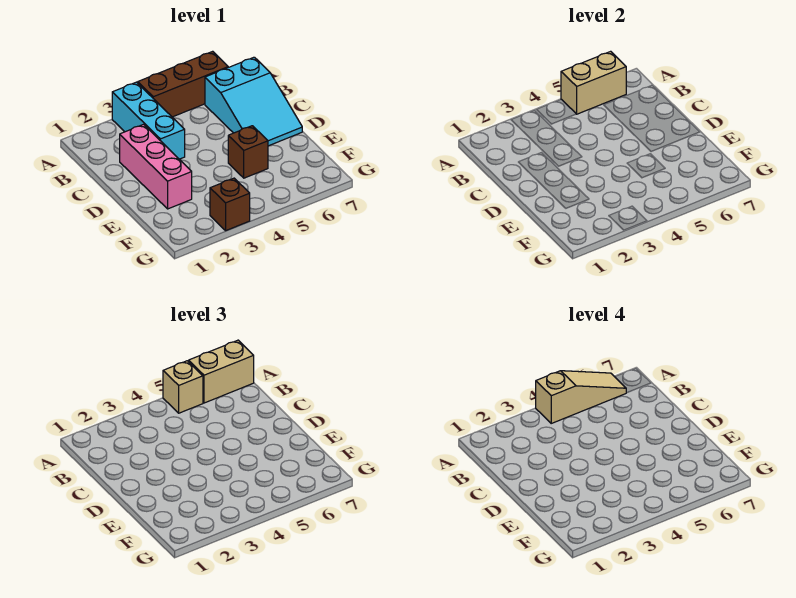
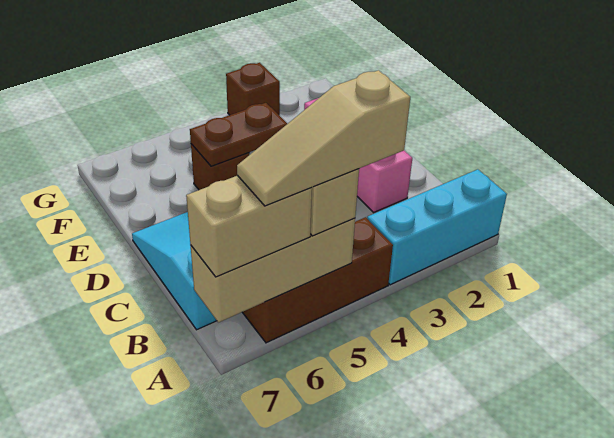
cyan brick A3:C3 level 1 -> cyan brick A1:A3 level 1
tan brick A5:A6 level 2 -> tan brick A5:A7 level 2
none -> brown plate E4:E5 level 2

